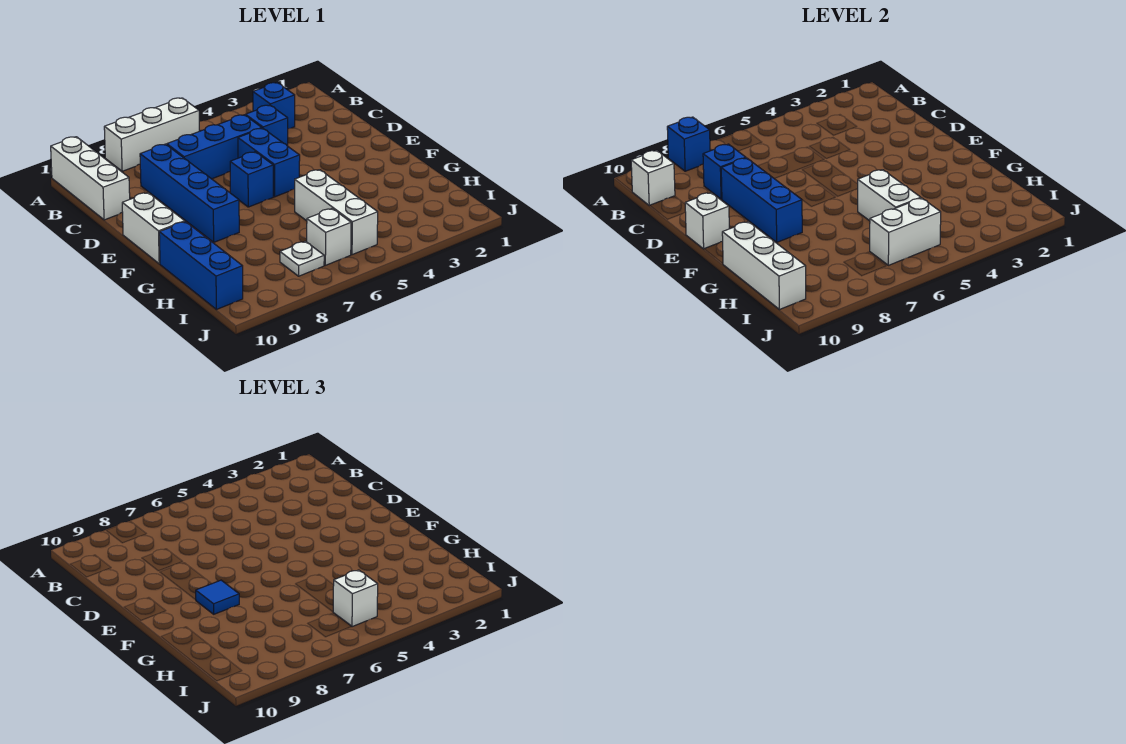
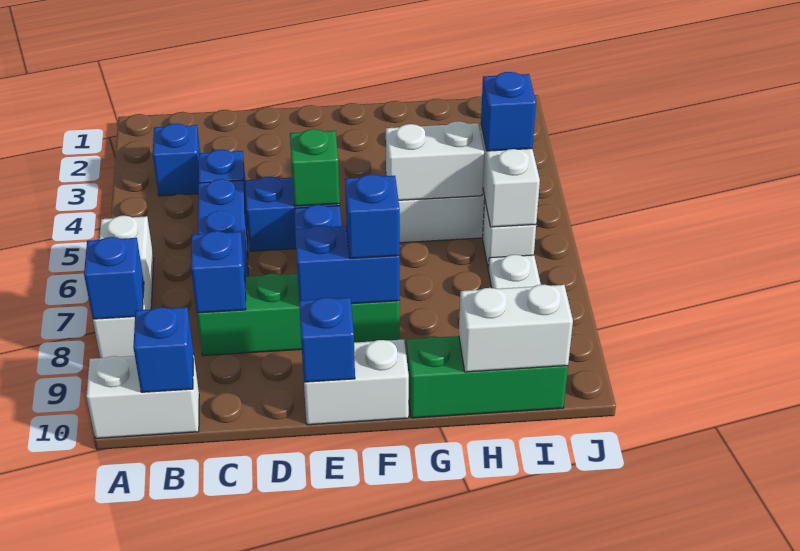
white brick A10:C10 level 1 -> white brick A10:B10 level 1
white brick B10 level 2 -> blue brick B10 level 2
blue brick C8:F8 level 1 -> green brick C8:F8 level 1
blue brick D8:F8 level 2 -> blue brick E8:F8 level 2
none -> green brick E5 level 2
white brick E10 level 2 -> blue brick E10 level 2
blue tile F8 level 3 -> blue brick F8 level 3
blue brick G10:I10 level 1 -> green brick G10:I10 level 1
white brick G10:I10 level 2 -> white brick H10:I10 level 2
white brick I5 level 3 -> blue brick I5 level 3

